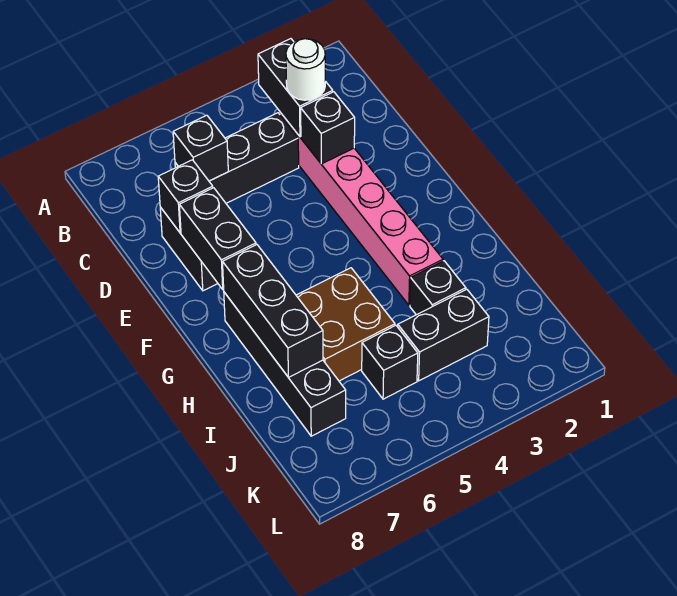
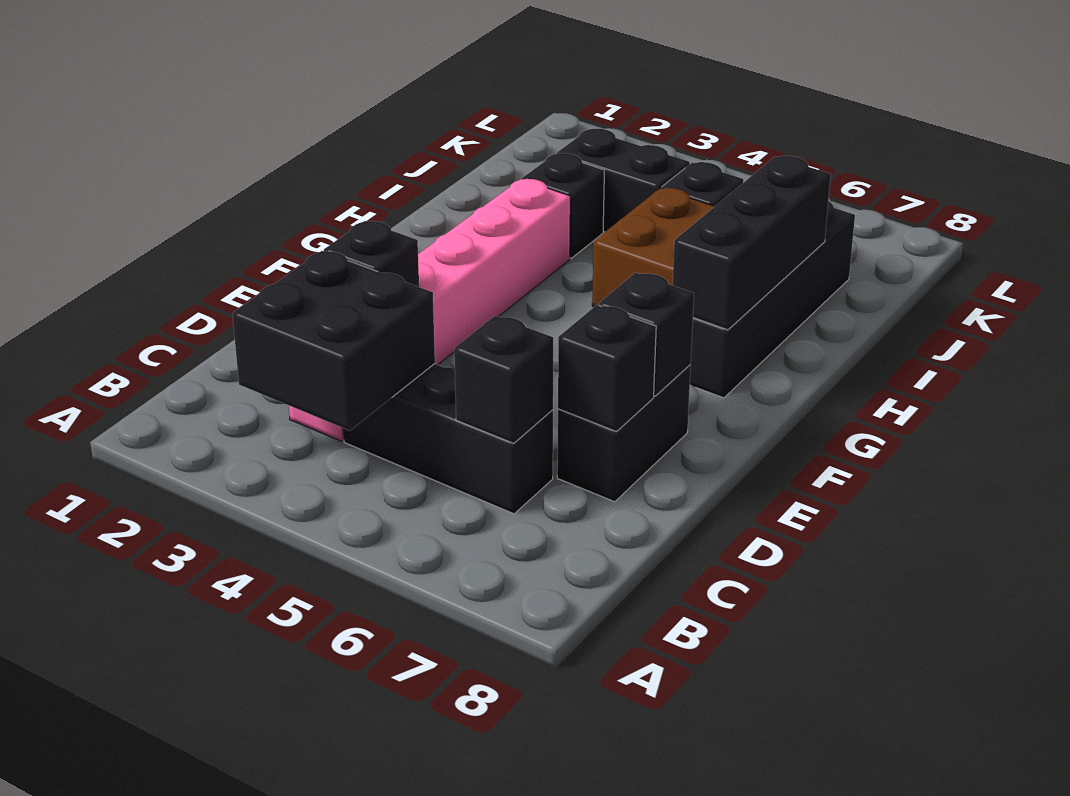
black brick B3:C3 level 2 -> black brick B3:C4 level 2
white round brick C3 level 3 -> none
black brick E7:F7 level 2 -> black brick E7 level 2

